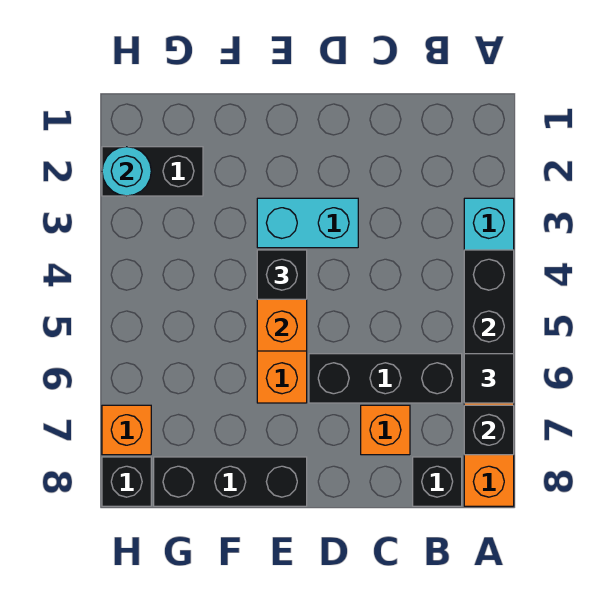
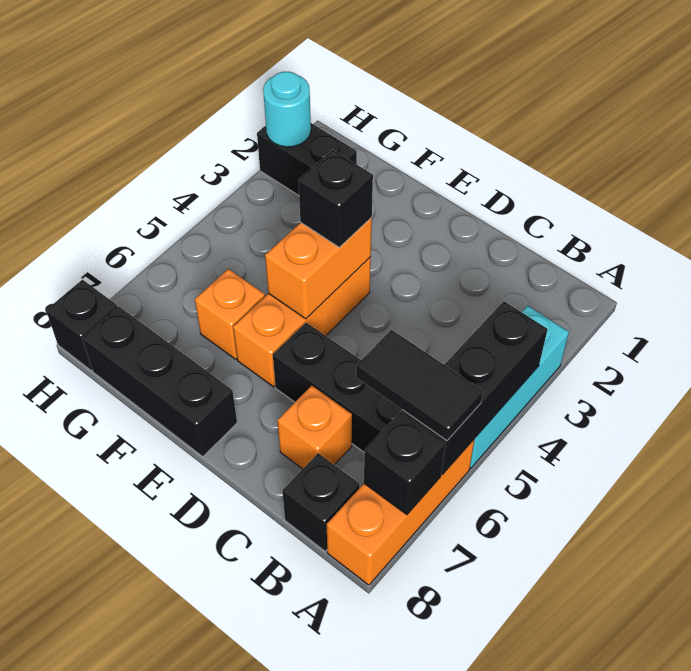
black tile A6 level 3 -> black tile A6:B6 level 3
cyan brick D3:E3 level 1 -> none
orange brick H7 level 1 -> orange brick F6 level 1

